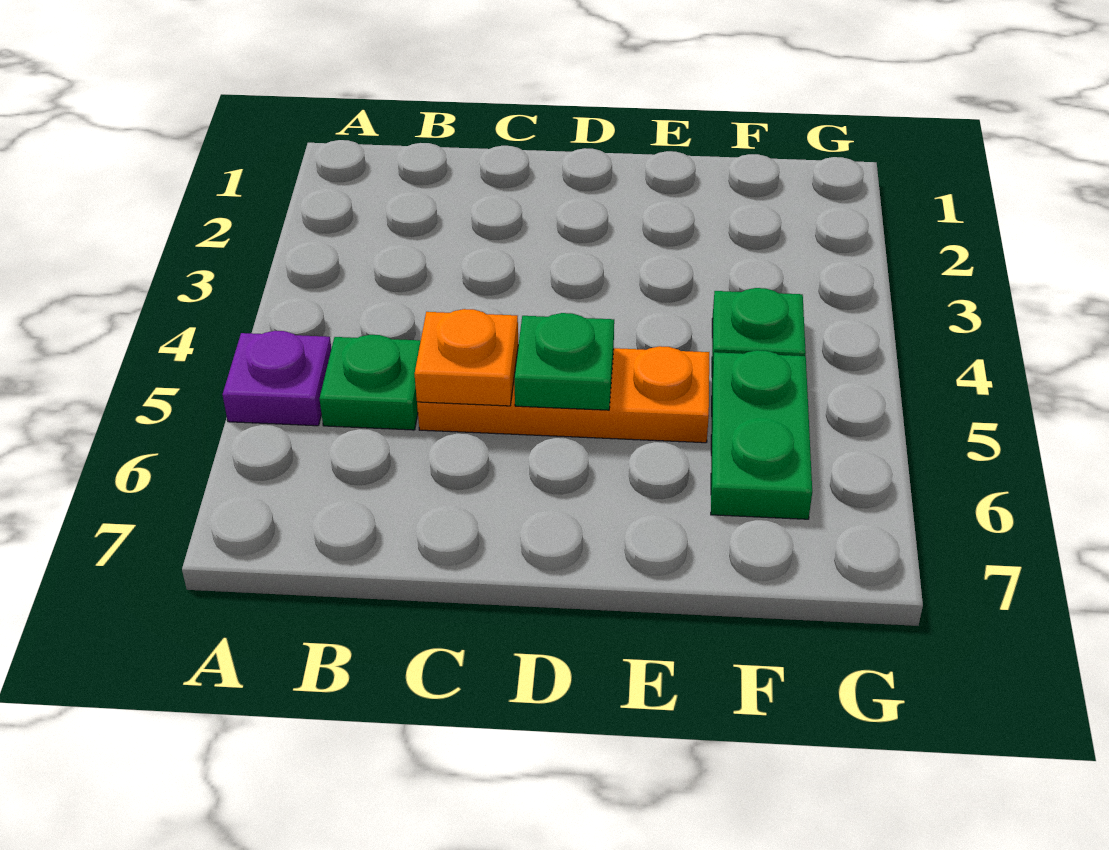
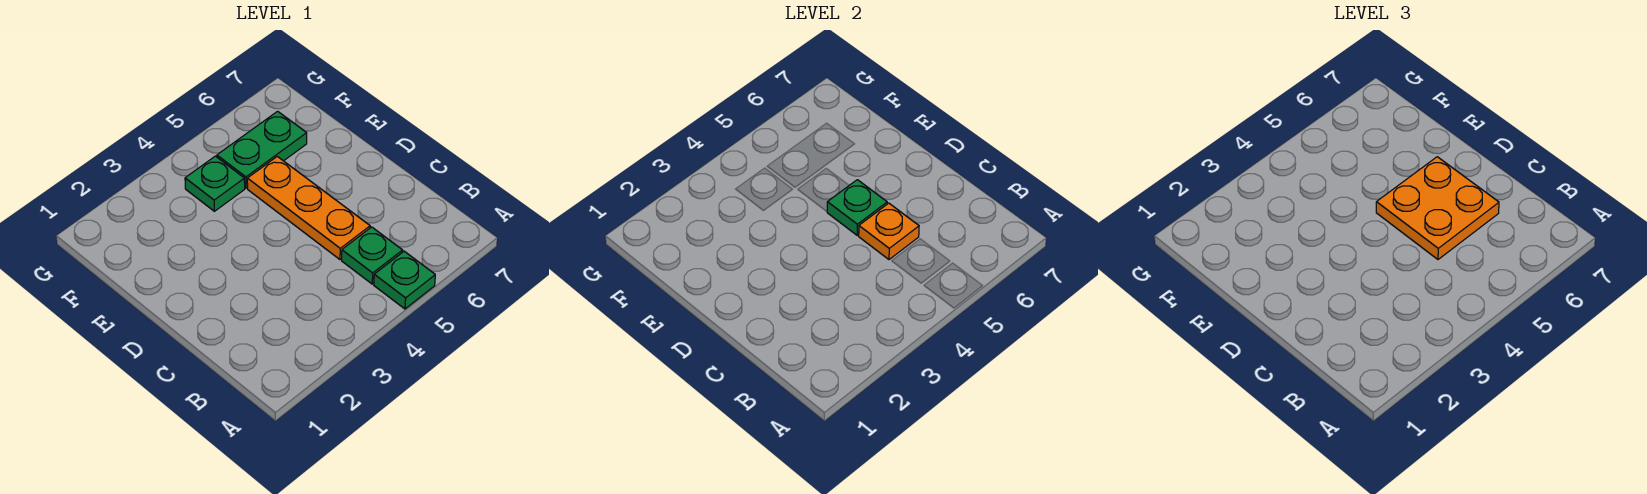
purple plate A5 level 1 -> green plate A5 level 1
none -> orange plate C5:D6 level 3

